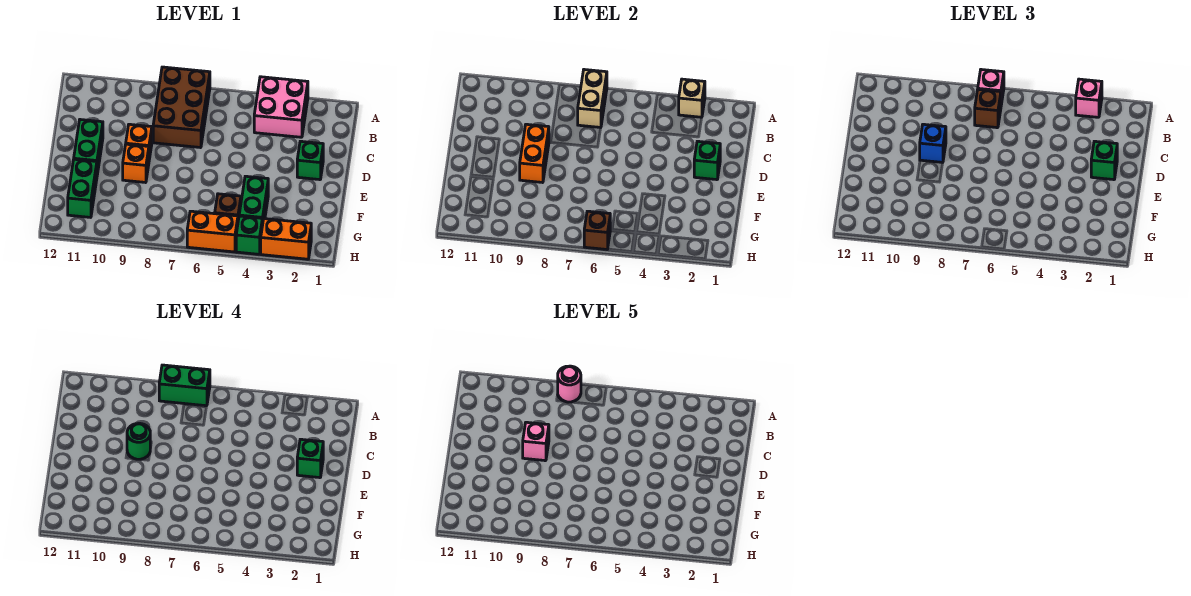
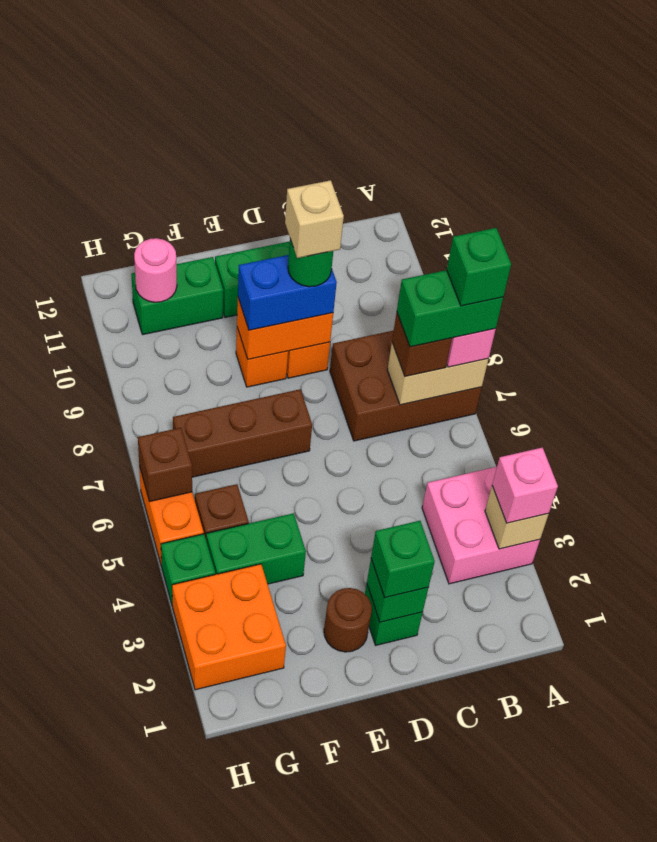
green brick A7:A8 level 4 -> green brick A7:B7 level 4
pink round brick A8 level 5 -> pink round brick G11 level 2
green brick D2 level 4 -> green brick A7 level 5
blue brick D9 level 3 -> blue brick D9:E9 level 3
pink brick D9 level 5 -> tan brick D9 level 5
none -> brown round brick E2 level 1
none -> brown brick E7:G7 level 1
orange brick H2:H3 level 1 -> orange brick G2:H3 level 1

